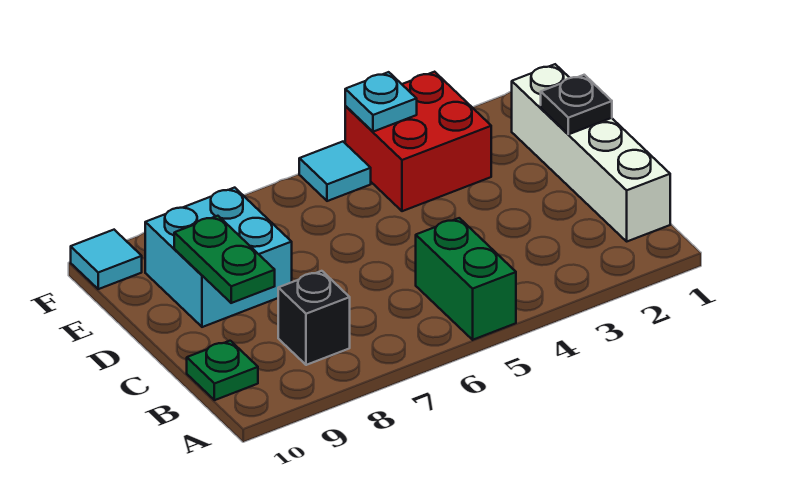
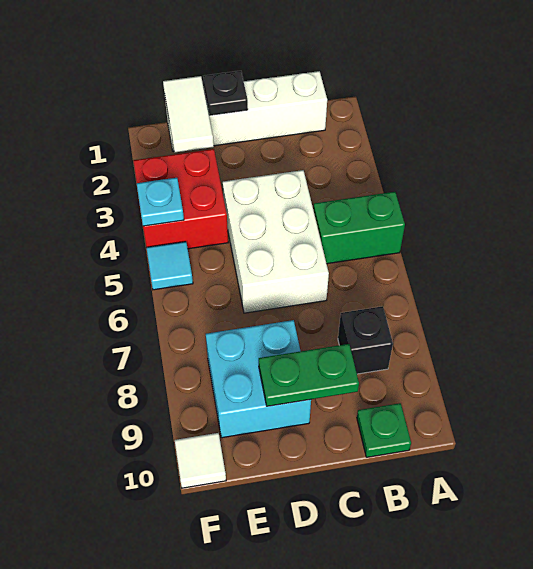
none -> white brick C4:D6 level 1
none -> white tile E1:E2 level 2
cyan tile F10 level 1 -> white tile F10 level 1

